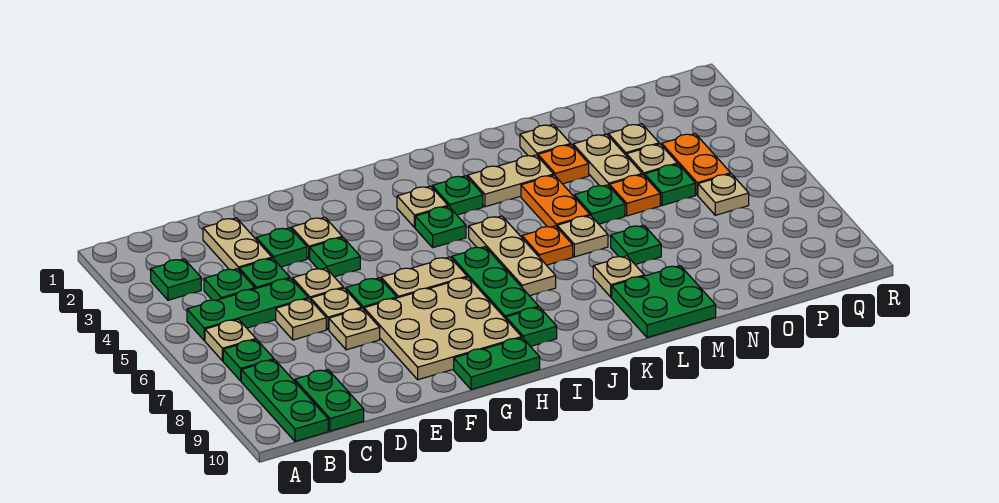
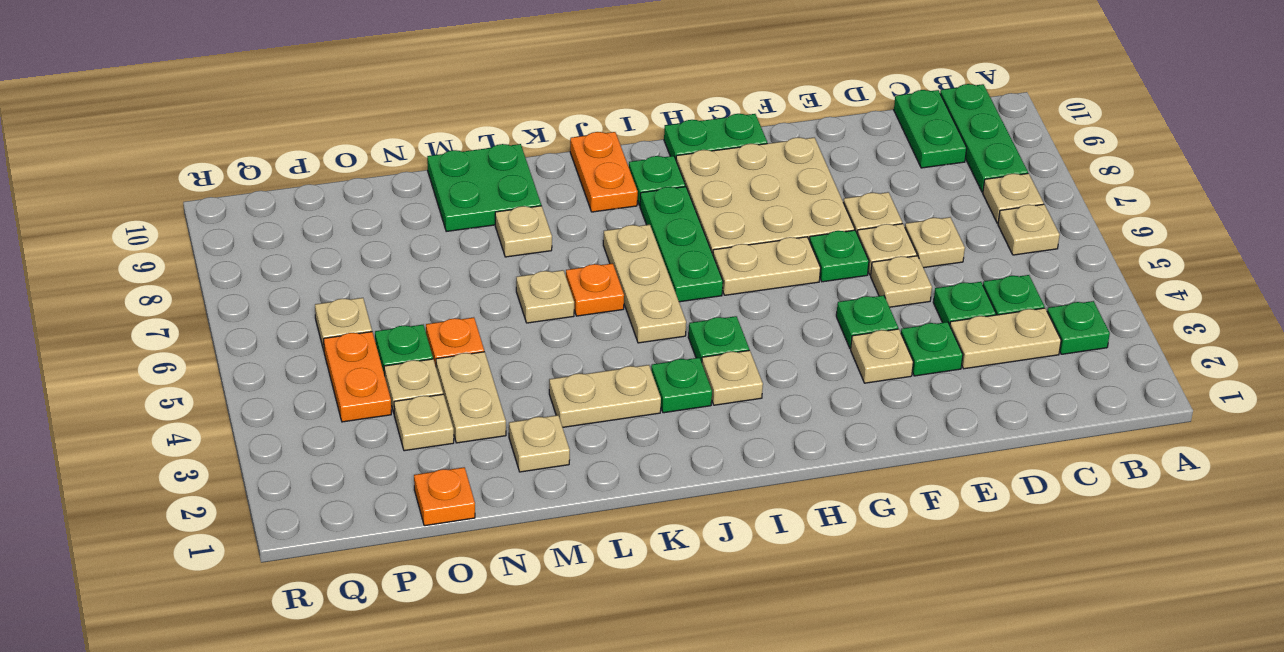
green plate B5:D5 level 1 -> none
green plate B7 level 1 -> tan plate B7 level 1
tan plate D2:D3 level 1 -> tan plate C3:D3 level 1
orange plate L4:L5 level 1 -> orange plate J9:J10 level 1
orange plate M3 level 1 -> orange plate O1 level 1
green plate M5 level 1 -> none
green plate M7 level 1 -> none

